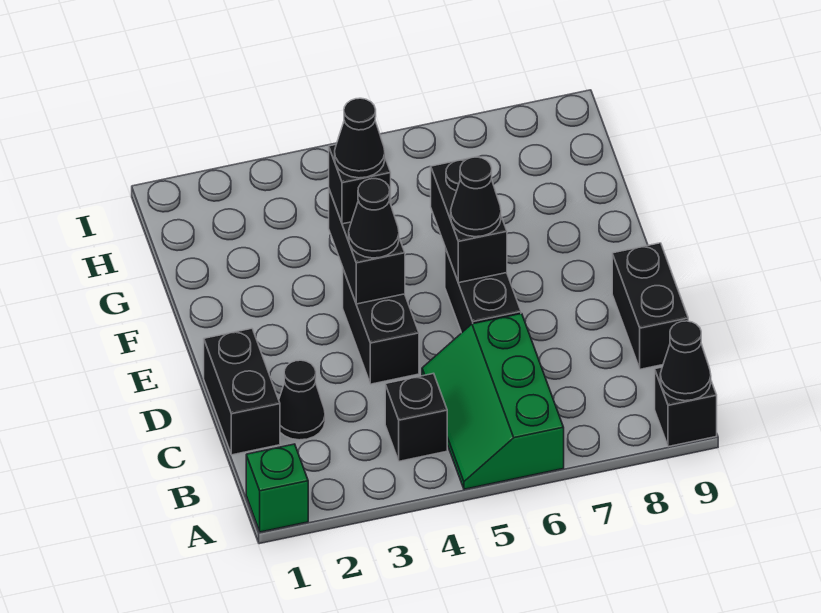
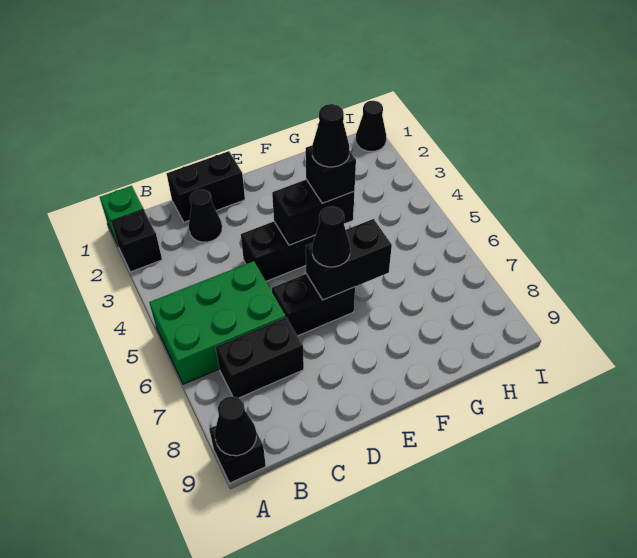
green slope A5:C6 level 1 top 6 -> green brick A5:C6 level 1
black brick B4 level 1 -> black brick A2 level 1
black brick C9:D9 level 1 -> black brick B7:C7 level 1
black cone E4 level 3 -> black cone I1 level 1

